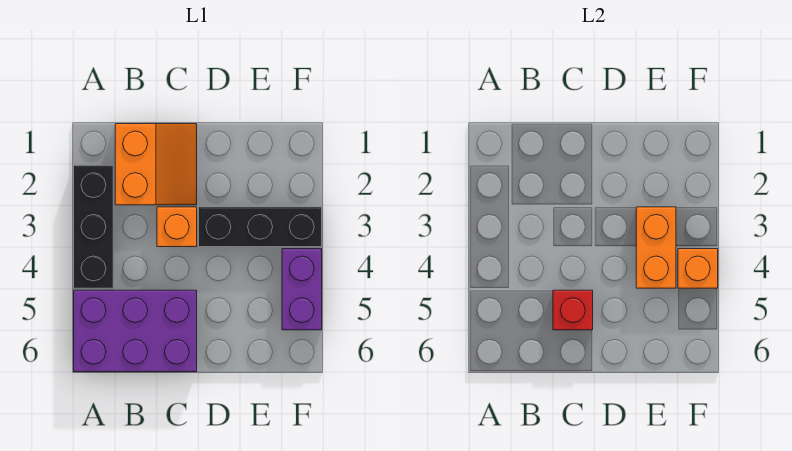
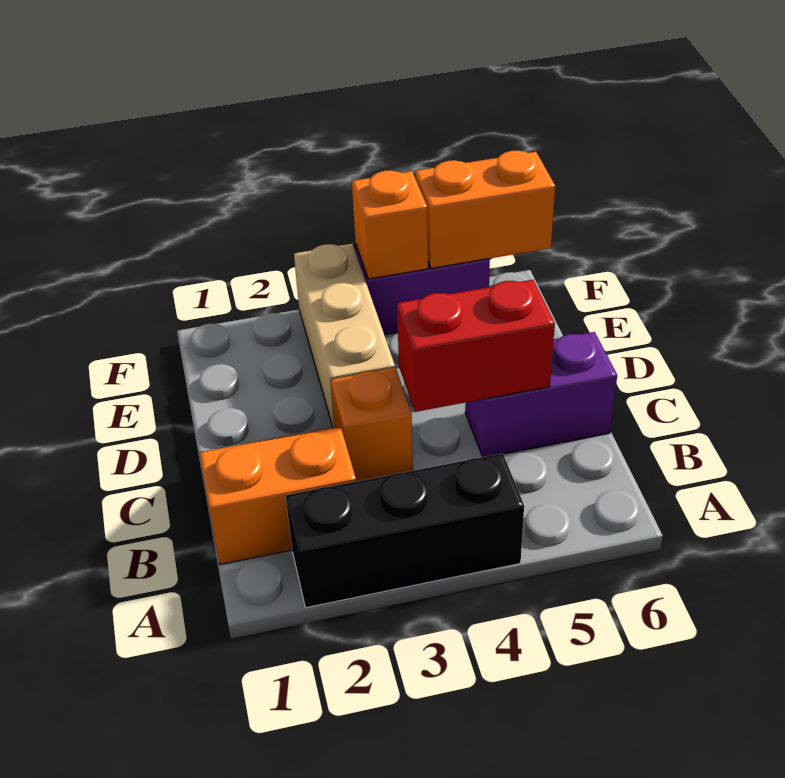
purple brick A5:C6 level 1 -> purple brick C5:C6 level 1
red brick C5 level 2 -> red brick C4:C5 level 2
black brick D3:F3 level 1 -> tan brick D3:F3 level 1
orange brick E3:E4 level 2 -> orange brick F5:F6 level 2

